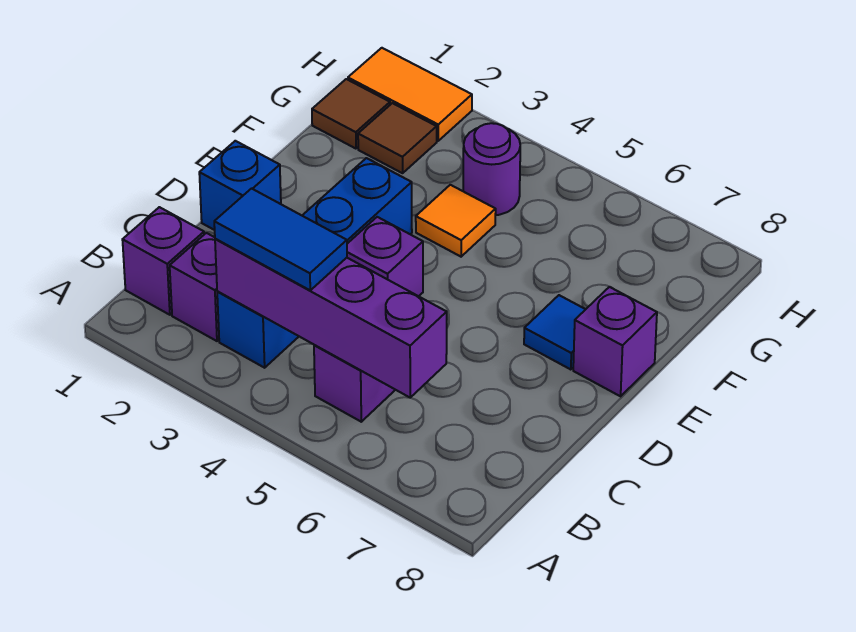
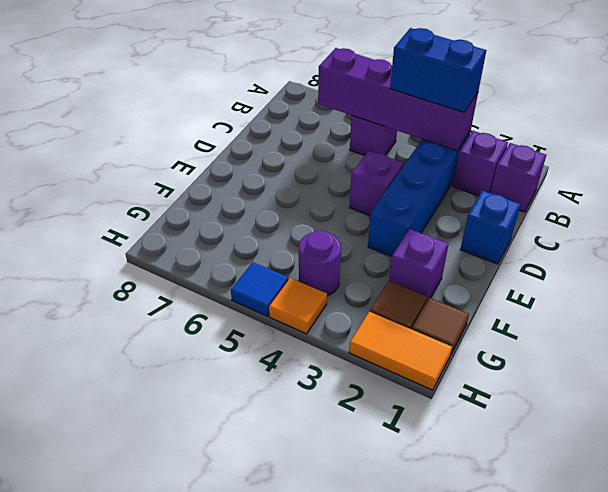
blue tile B3:B4 level 3 -> blue brick B3:B4 level 3
blue tile E7 level 1 -> blue tile H5 level 1
purple brick E8 level 1 -> purple brick F2 level 1
orange tile F4 level 1 -> orange tile H4 level 1

